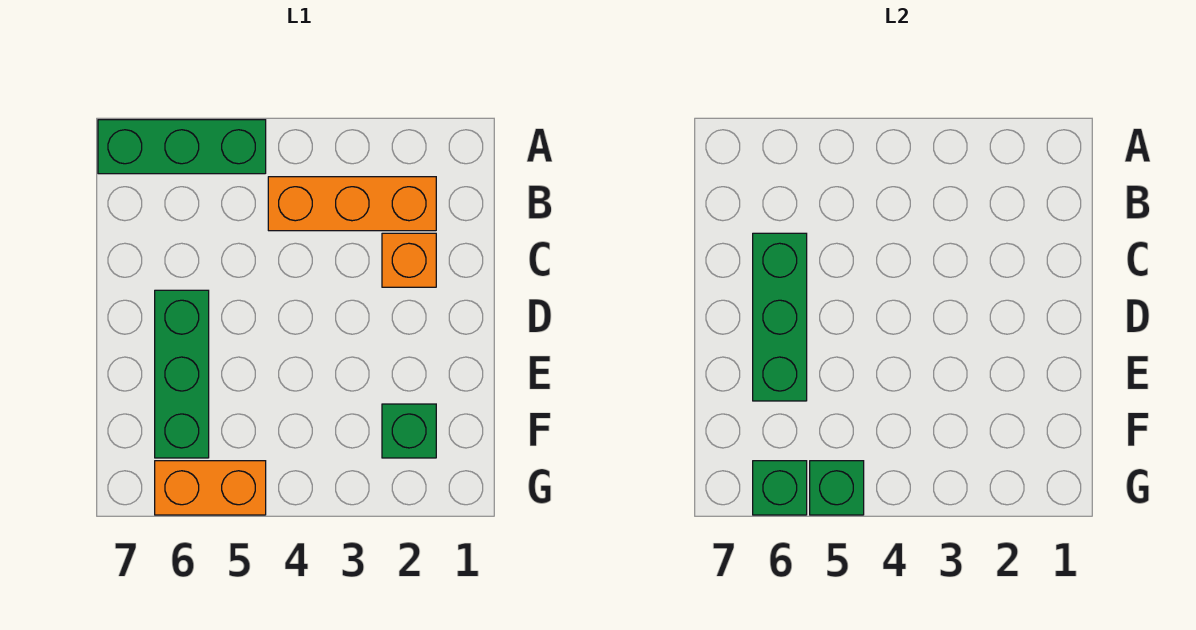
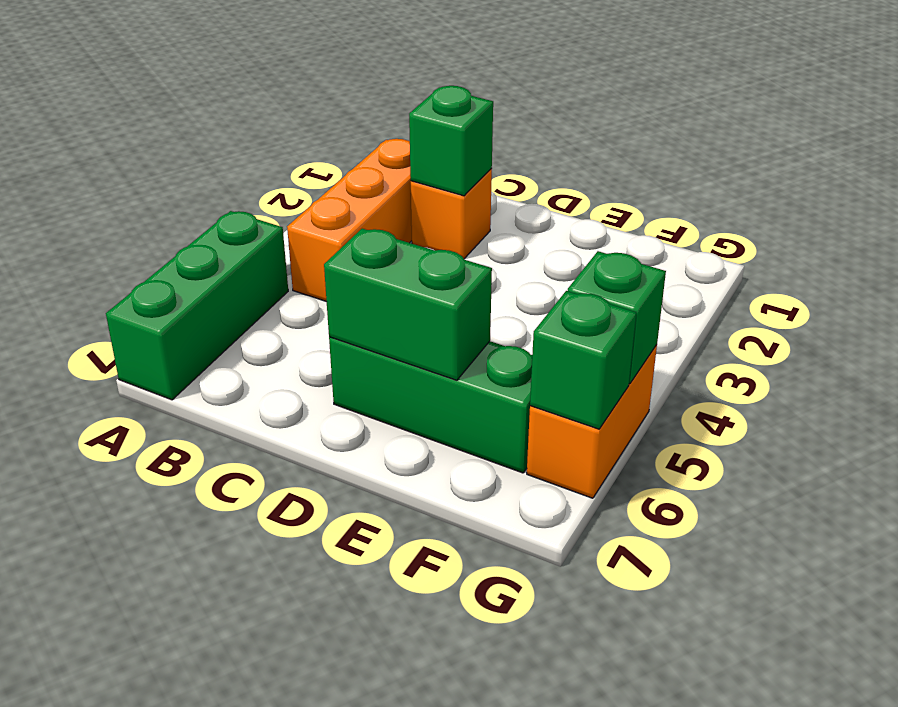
green brick C6:E6 level 2 -> green brick D6:E6 level 2
green brick F2 level 1 -> green brick C2 level 2

